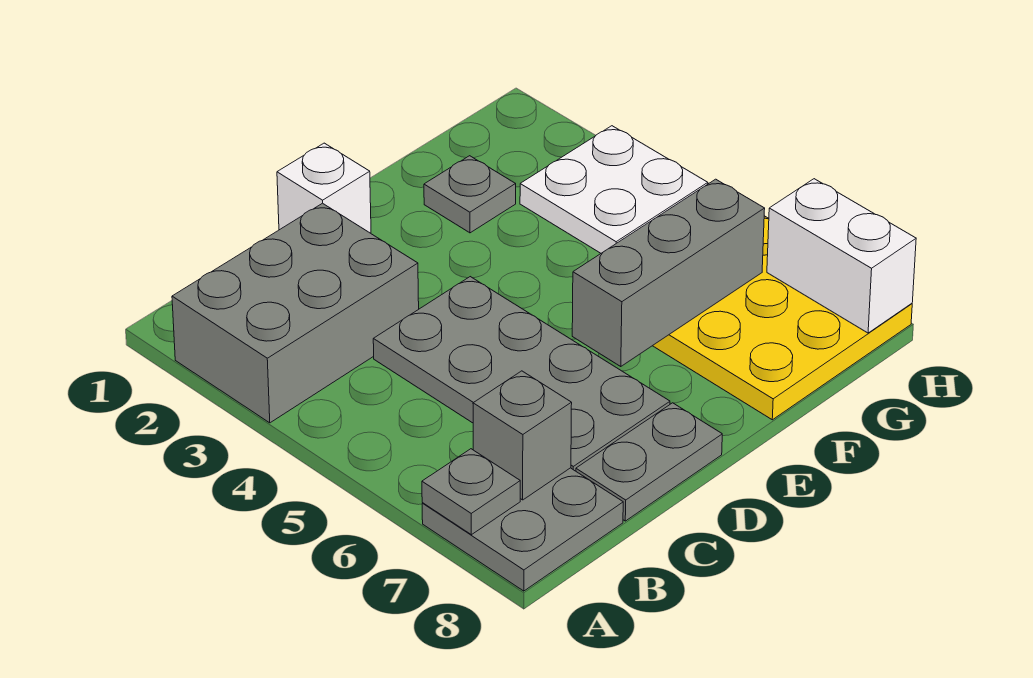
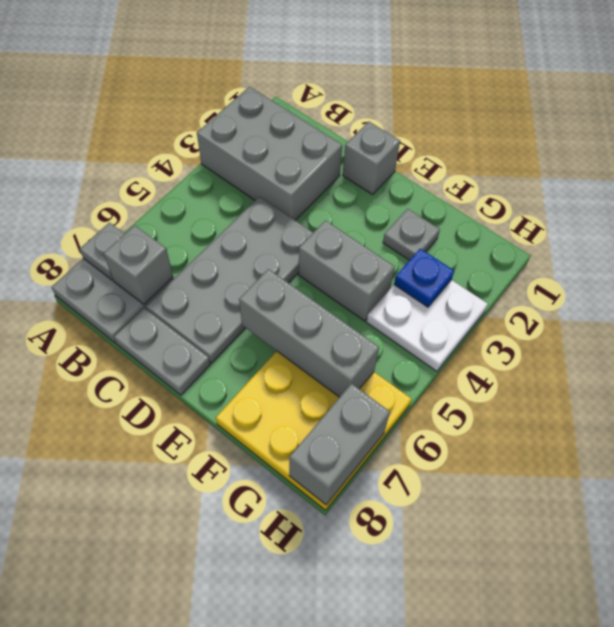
white brick D1 level 1 -> grey brick D1 level 1
none -> grey brick E4:F4 level 1
none -> blue plate G3 level 2
white brick H7:H8 level 2 -> grey brick H7:H8 level 2

